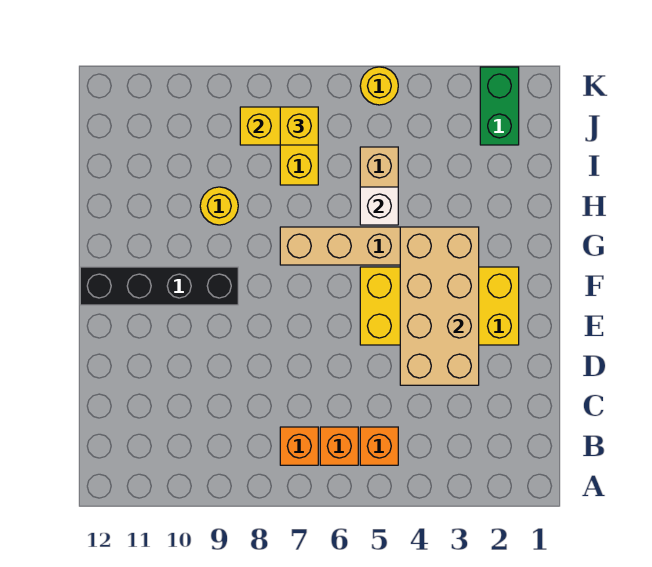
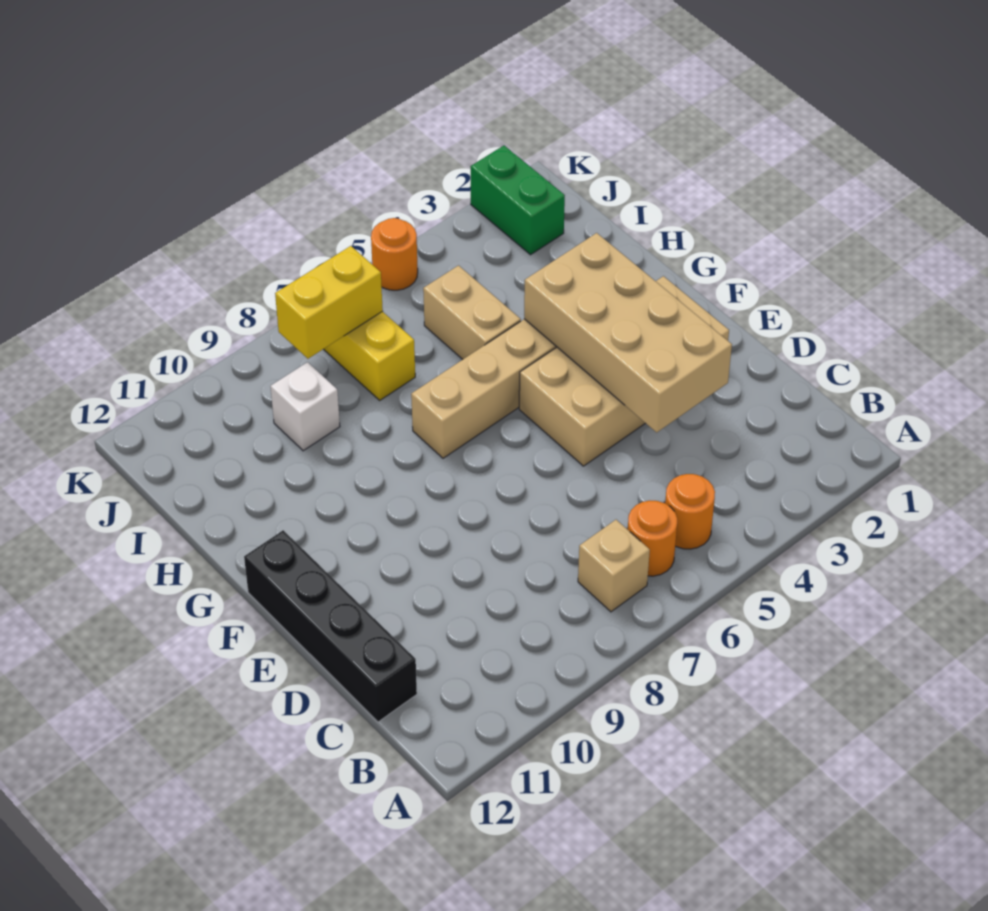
orange brick B5 level 1 -> orange round brick B5 level 1
orange brick B6 level 1 -> orange round brick B6 level 1
orange brick B7 level 1 -> tan brick B7 level 1
yellow brick E2:F5 level 1 -> tan brick E2:F5 level 1
black brick F9:F12 level 1 -> black brick C12:F12 level 1
white brick H5 level 2 -> white brick I9 level 1
yellow round brick H9 level 1 -> none
yellow brick J7 level 3 -> none
yellow round brick K5 level 1 -> orange round brick K5 level 1

